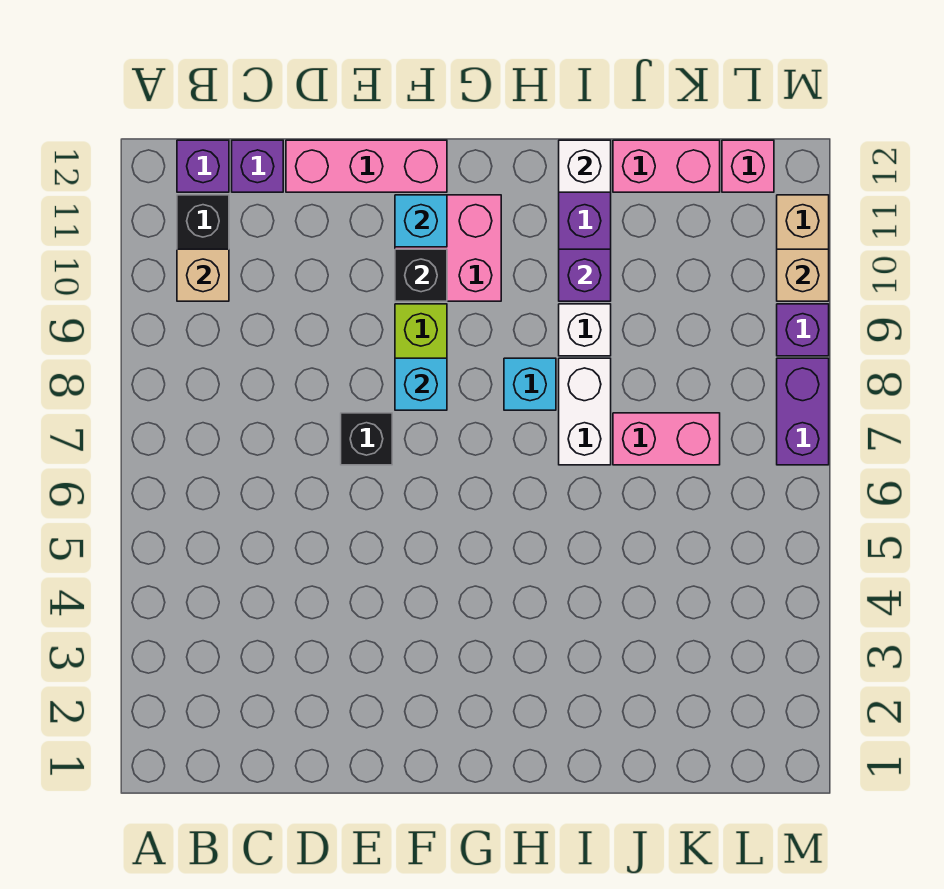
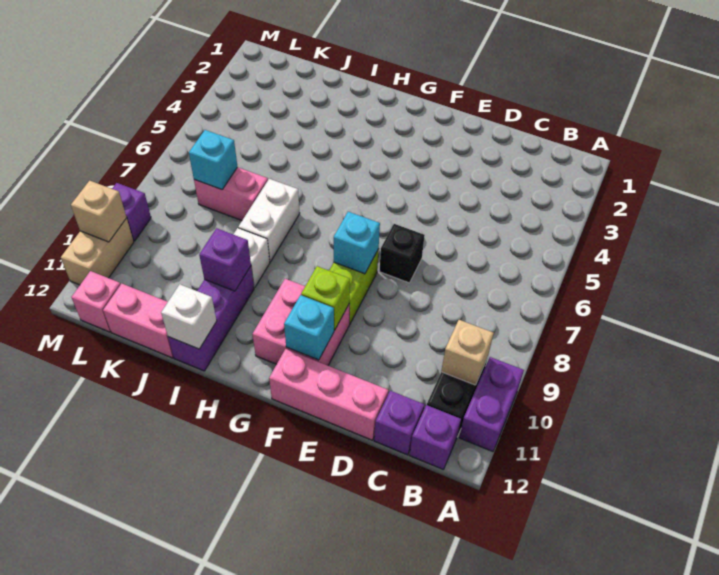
black brick F10 level 2 -> lime brick F10 level 2
cyan brick H8 level 1 -> cyan brick K7 level 2
purple brick M7:M8 level 1 -> purple brick A10:A11 level 1

